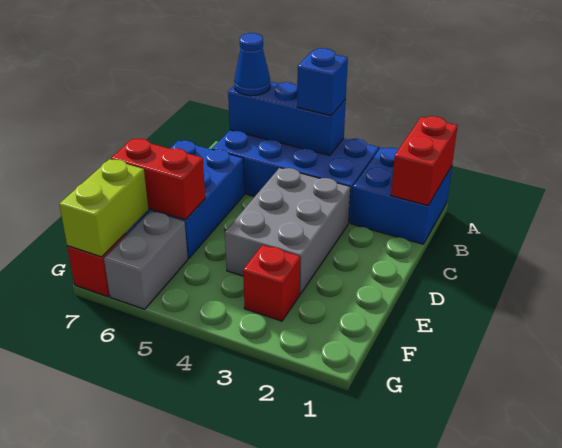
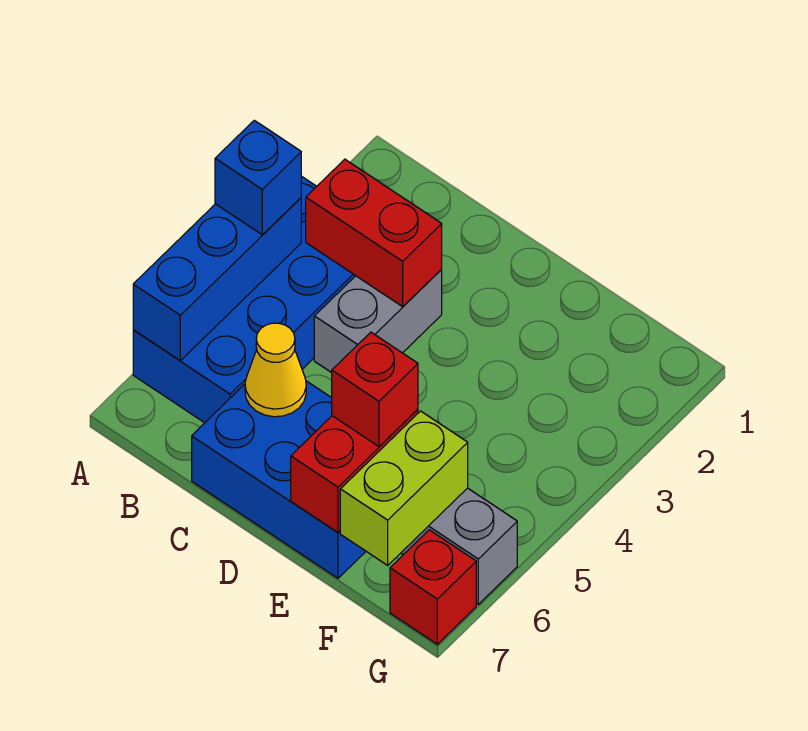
blue brick A1:B2 level 1 -> none
red brick A1:B1 level 2 -> red brick B3:C3 level 2
blue cone A6 level 3 -> none
grey brick C3:E4 level 1 -> grey brick C3:C4 level 1
none -> yellow cone C6 level 2
red brick F3 level 1 -> red brick E6 level 3
lime brick F7:G7 level 2 -> lime brick F6:F7 level 2

